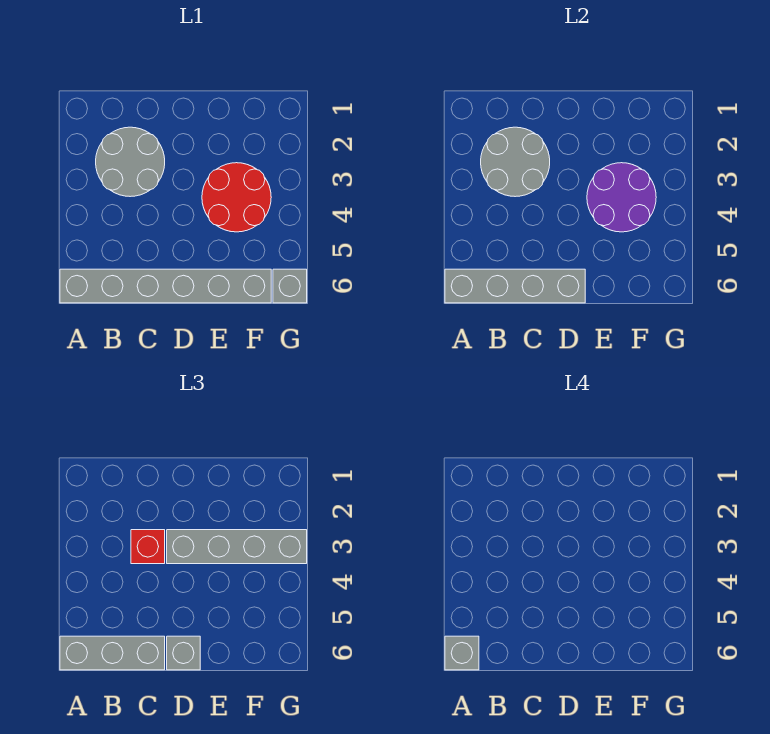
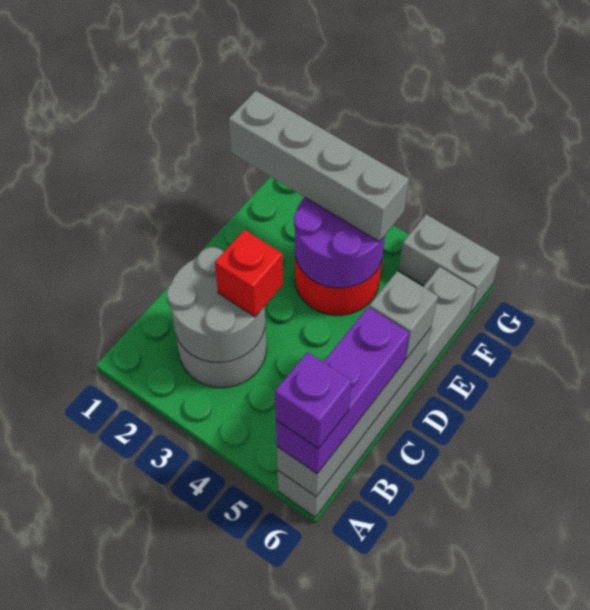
grey brick A6:C6 level 3 -> purple brick A6:C6 level 3
grey brick A6 level 4 -> purple brick A6 level 4
grey brick D3:G3 level 3 -> grey brick F1:F4 level 3
grey brick G6 level 1 -> grey brick G5:G6 level 1

